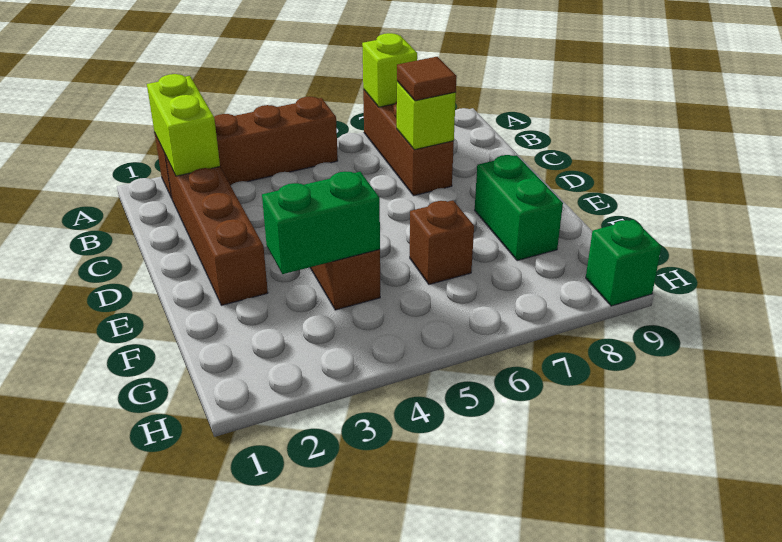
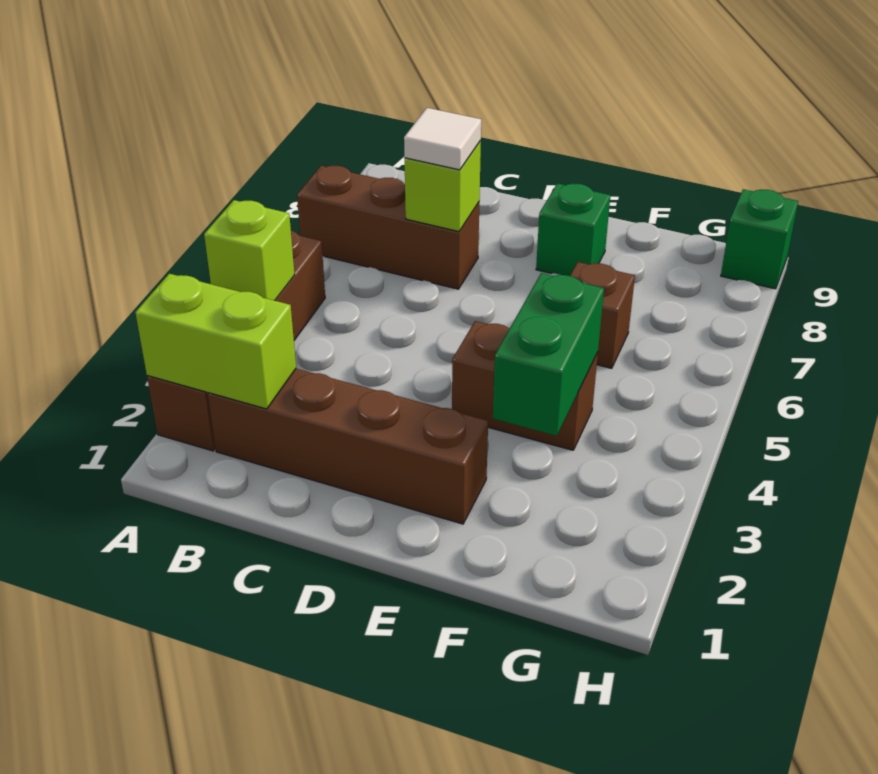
lime brick A7 level 2 -> lime brick A4 level 2
brown tile C7 level 3 -> white tile C7 level 3
green brick E8:F8 level 1 -> green brick E8 level 1

